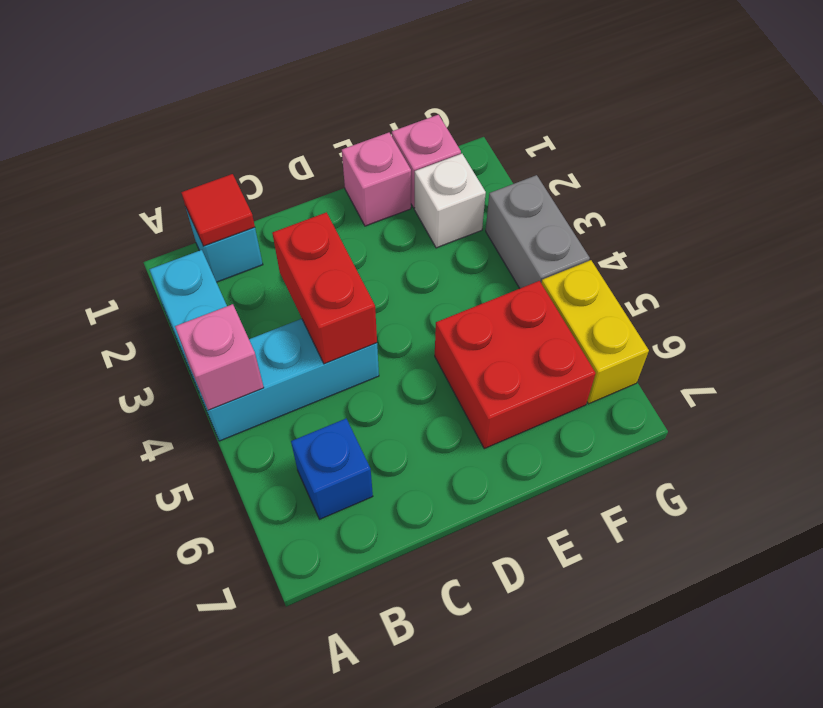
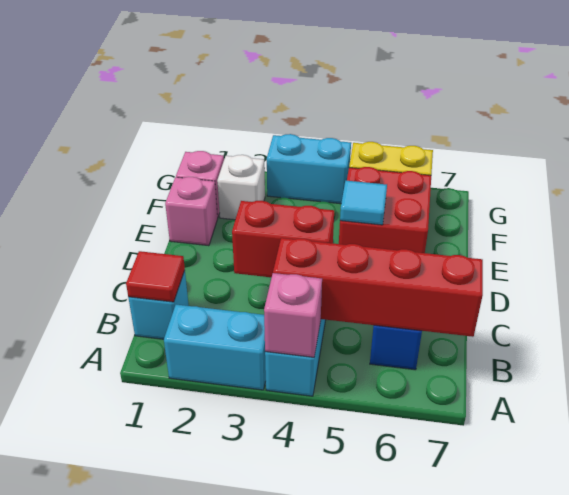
none -> red brick B4:B7 level 2
none -> cyan tile E5 level 2
grey brick G3:G4 level 1 -> cyan brick G3:G4 level 1

